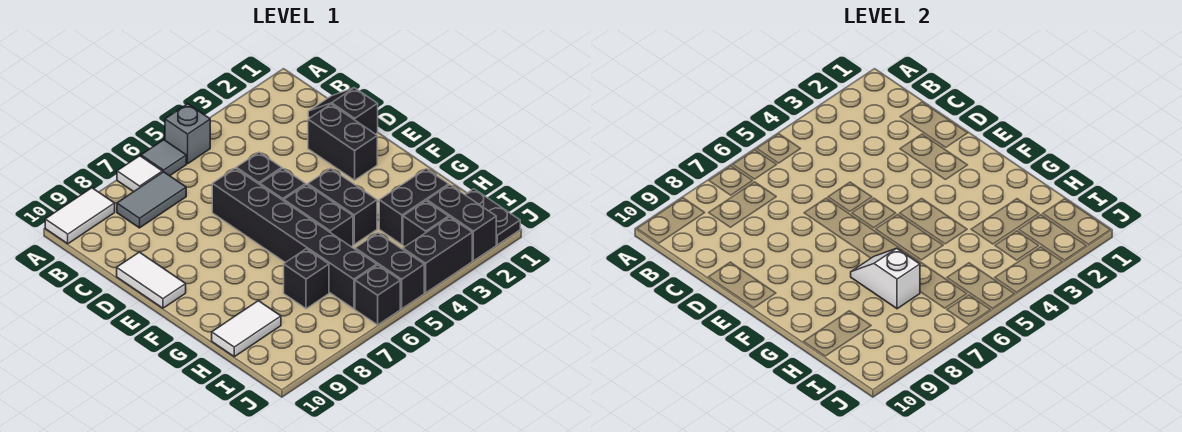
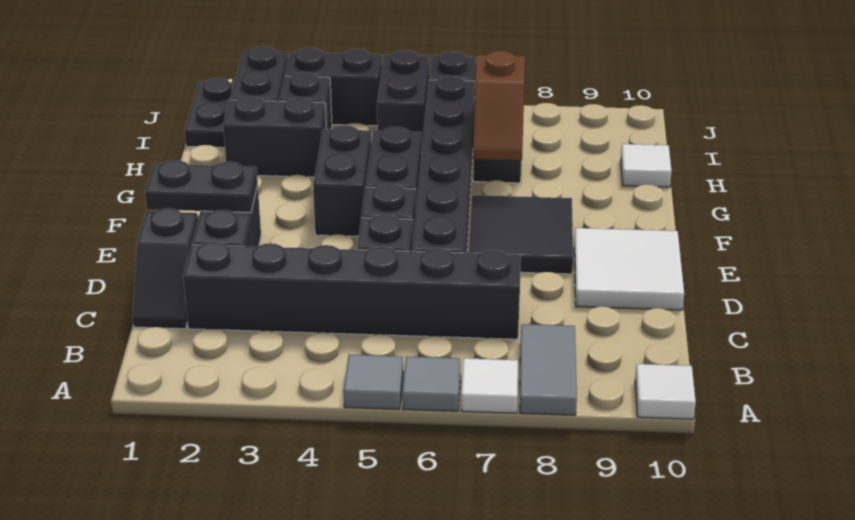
grey brick A5 level 1 -> grey tile A5 level 1
white tile A9:A10 level 1 -> white tile A10 level 1
grey tile B7:B8 level 1 -> grey tile A8:B8 level 1
none -> black brick C2:C7 level 1
white tile D10:E10 level 1 -> white tile D9:E10 level 1
none -> black plate E1:E2 level 2
none -> black tile E7:F8 level 1
white slope G7:H7 level 2 top H -> brown slope G7:H7 level 2 top H
white tile H9:H10 level 1 -> white tile H10 level 1

